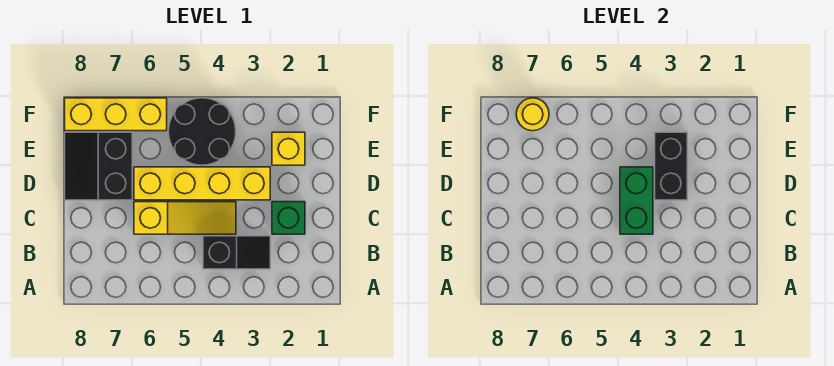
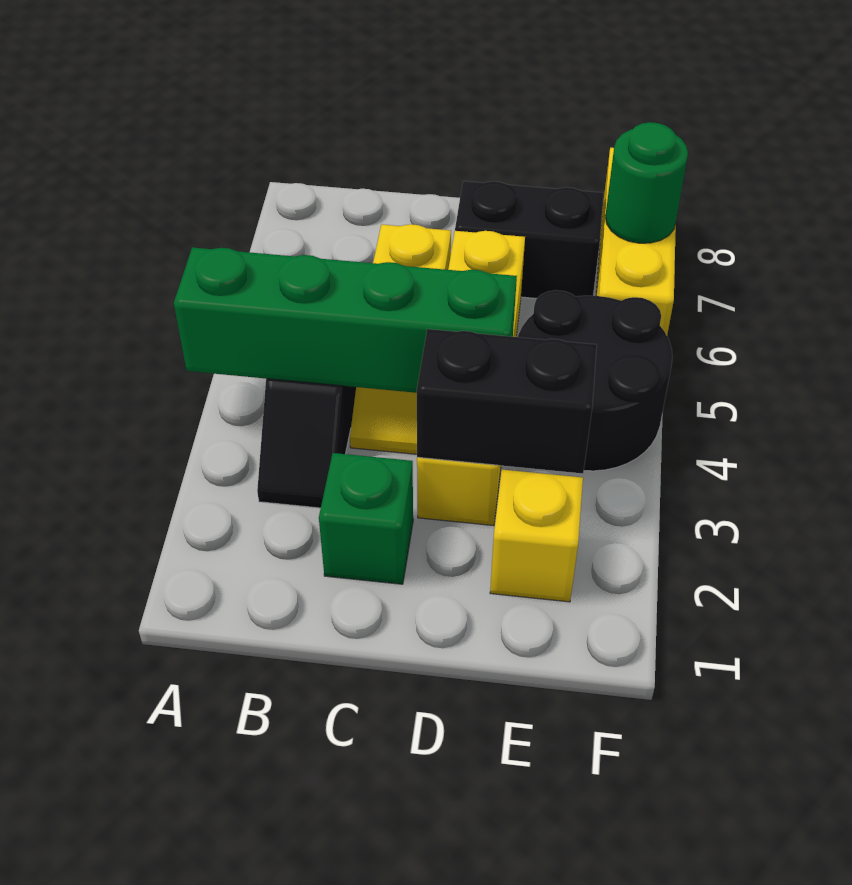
green brick C4:D4 level 2 -> green brick A4:D4 level 2
yellow round brick F7 level 2 -> green round brick F7 level 2

